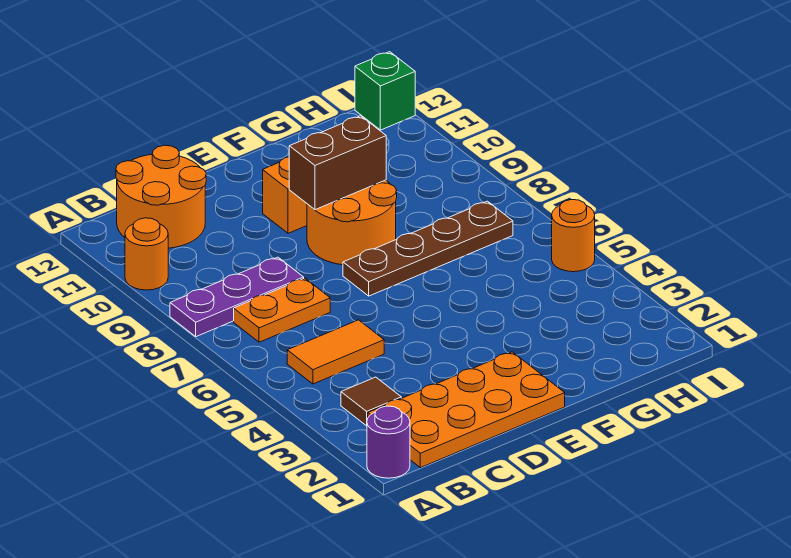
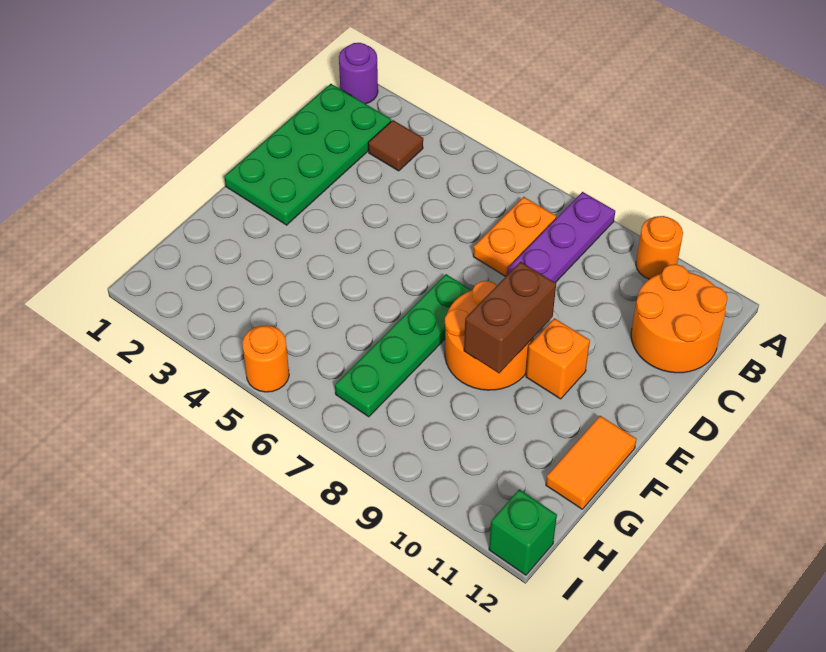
orange plate B1:E2 level 1 -> green plate B1:E2 level 1
orange tile B5:C5 level 1 -> orange tile F12:G12 level 1
brown plate E7:H7 level 1 -> green plate E7:H7 level 1

